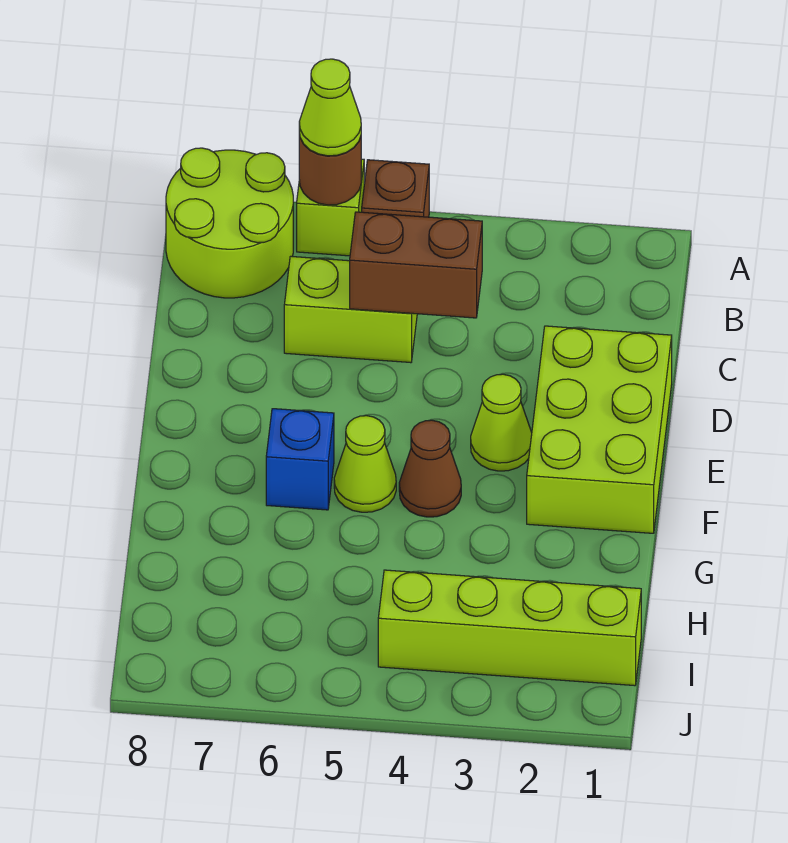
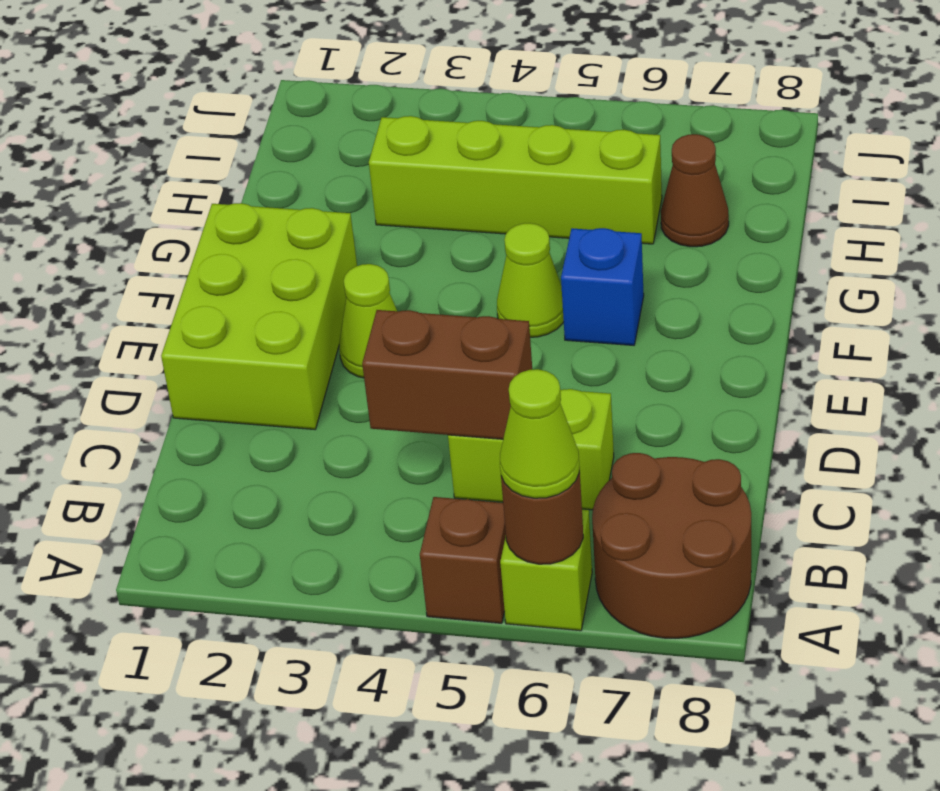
lime round brick A7:B8 level 1 -> brown round brick A7:B8 level 1
brown cone F4 level 1 -> brown cone H7 level 1
lime brick I1:I4 level 1 -> lime brick H3:H6 level 1

